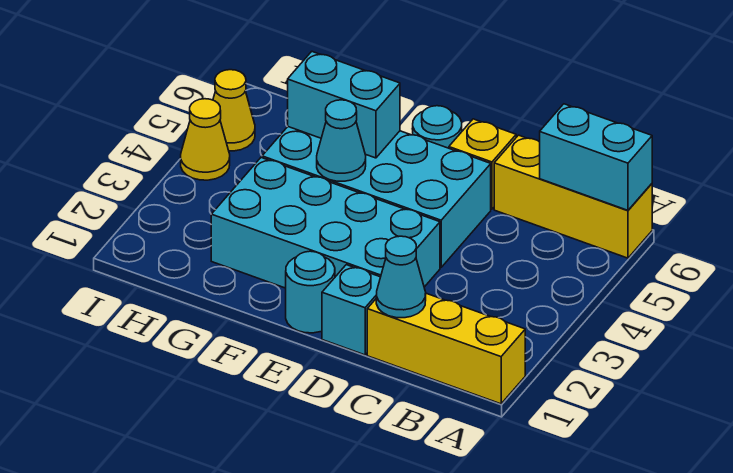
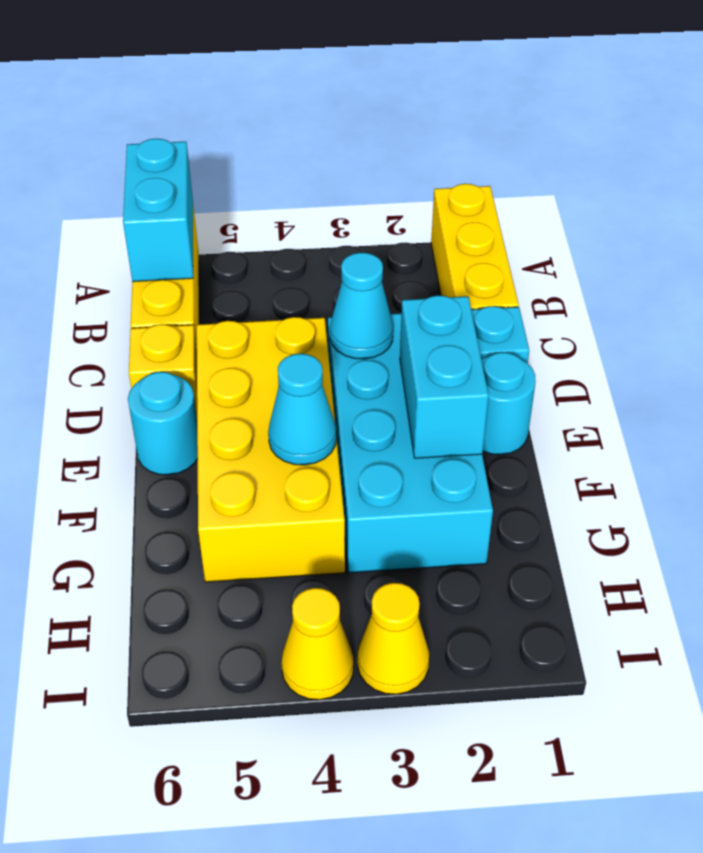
cyan cone C1 level 2 -> cyan cone D3 level 2
cyan brick D4:G5 level 1 -> yellow brick D4:G5 level 1
cyan brick F5:G5 level 2 -> cyan brick E2:F2 level 2
yellow cone I5 level 1 -> yellow cone I3 level 1

